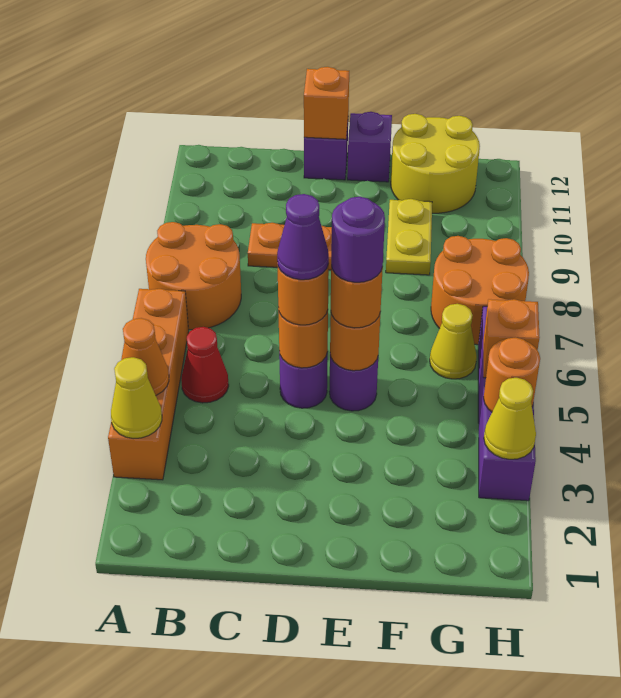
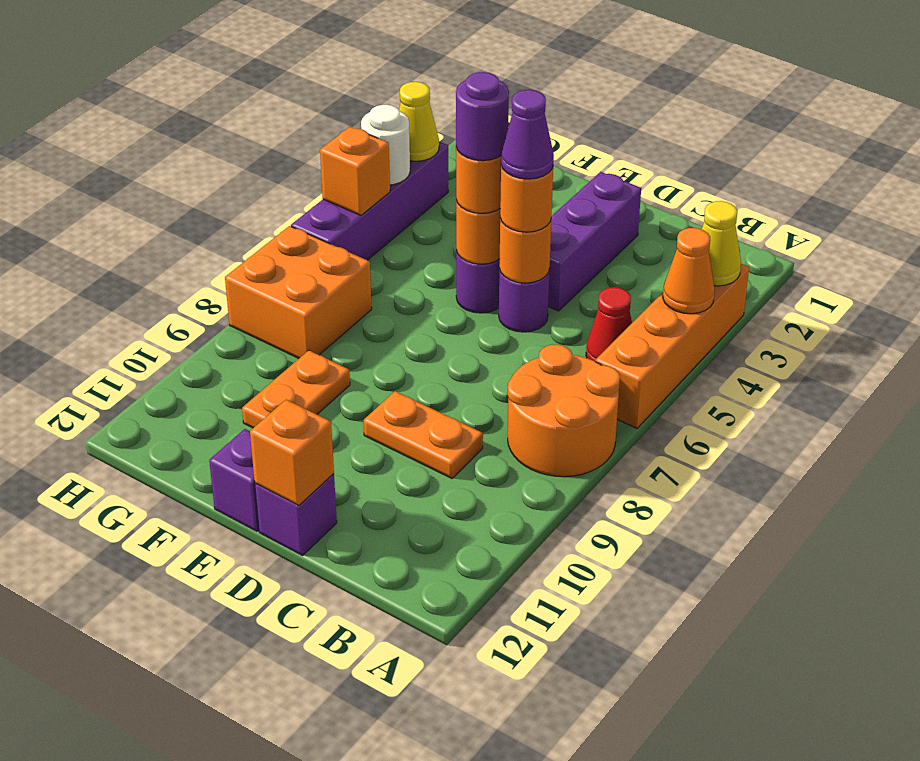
none -> purple brick D2:D4 level 1
yellow plate F9:F10 level 1 -> orange plate F9:F10 level 1
yellow round brick F11:G12 level 1 -> none
yellow cone G6 level 1 -> none
orange round brick G7:H8 level 1 -> orange brick G7:H8 level 1
orange round brick H4 level 2 -> white round brick H4 level 2

